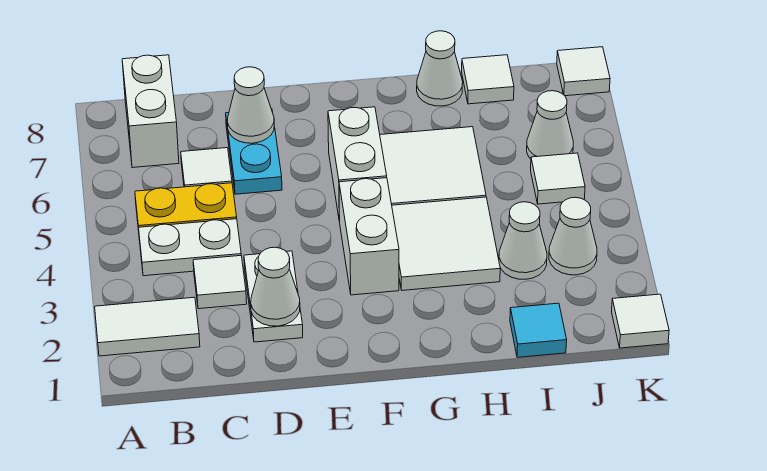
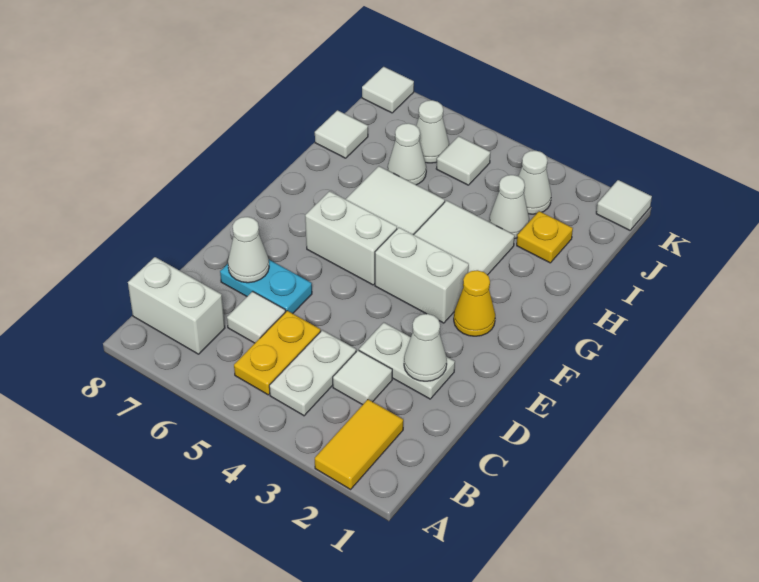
white tile A2:B2 level 1 -> yellow tile A2:B2 level 1
none -> yellow cone F2 level 1
white cone H8 level 1 -> white cone I6 level 1
cyan tile I1 level 1 -> none
none -> yellow plate I2 level 1

